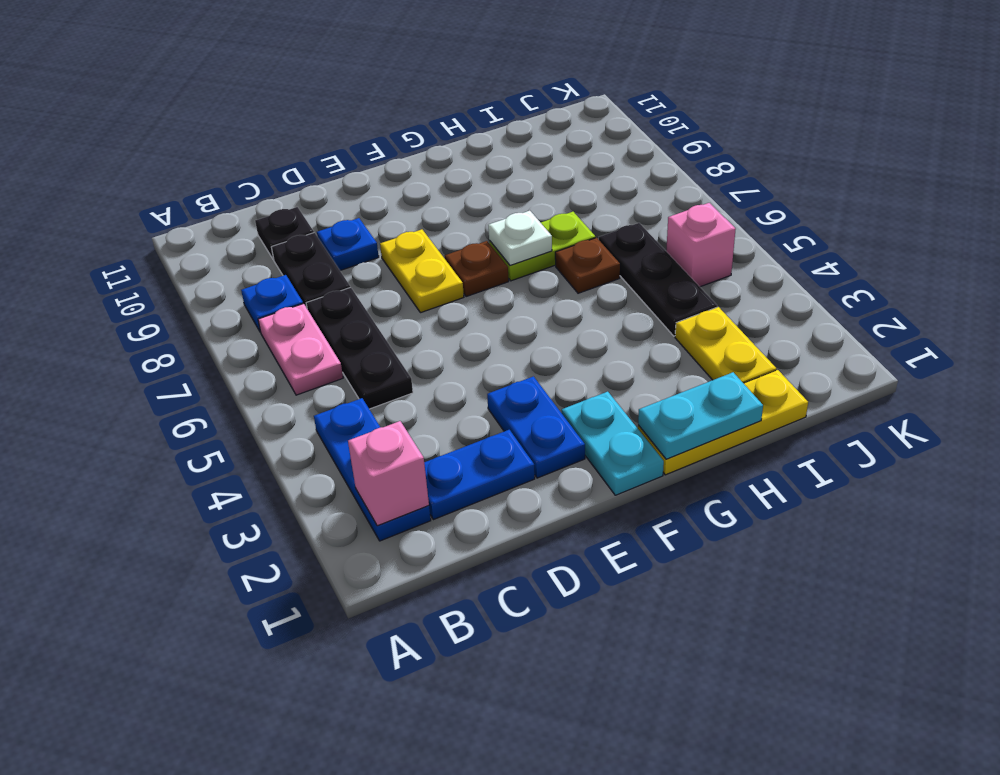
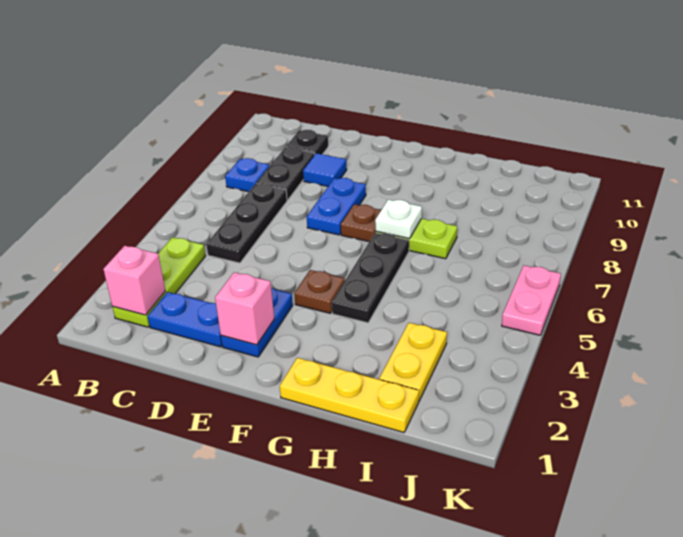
blue plate B2:B4 level 1 -> lime plate B2:B4 level 1
pink plate B6:B7 level 1 -> pink plate K5:K6 level 1
blue plate D9 level 1 -> blue tile D9 level 1
yellow plate E7:E8 level 1 -> blue plate E7:E8 level 1
cyan plate F1:F2 level 1 -> none
cyan plate G1:H1 level 2 -> none
brown plate H6 level 1 -> brown plate F4 level 1
black plate I4:I6 level 1 -> black plate G4:G6 level 1
pink brick J5 level 1 -> pink brick E2 level 2

